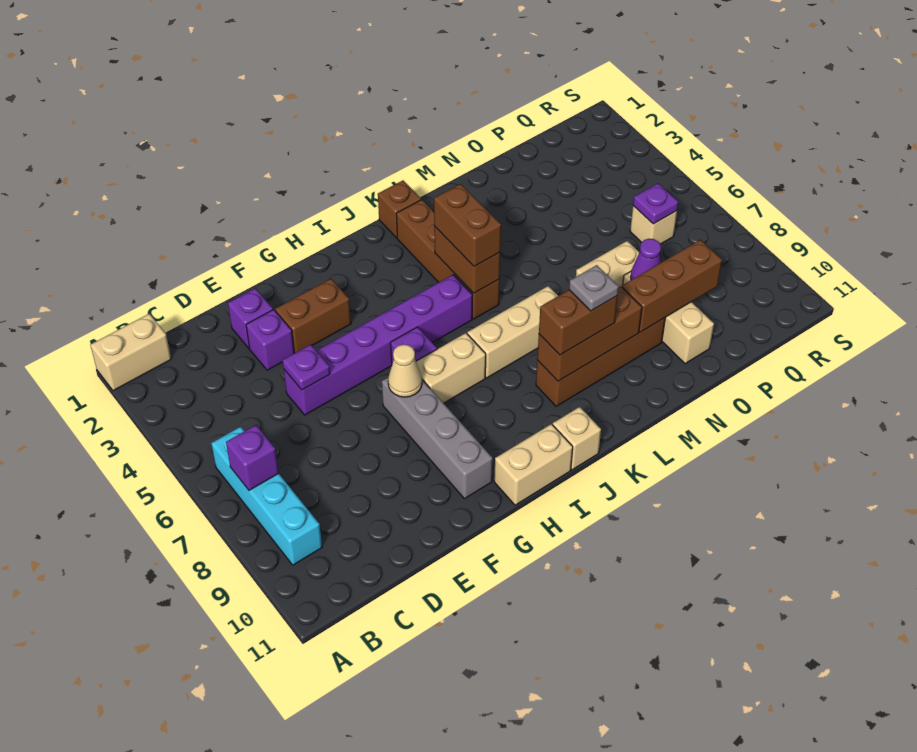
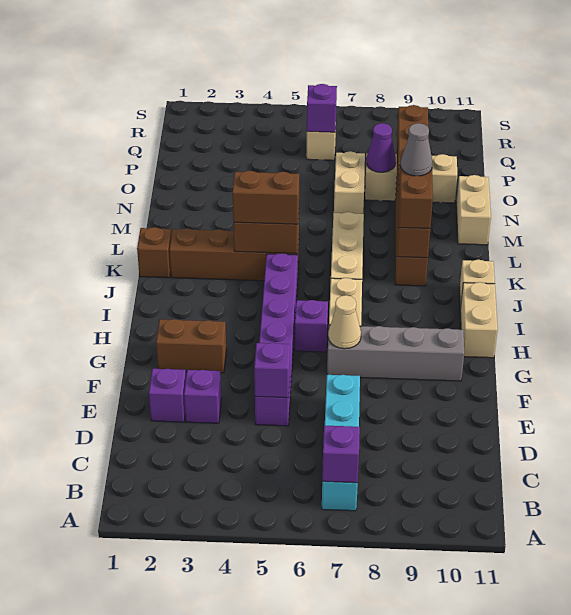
tan brick A1:B1 level 1 -> tan brick M11:N11 level 1
cyan brick B6:B9 level 1 -> cyan brick B7:E7 level 1
purple plate E5 level 2 -> purple brick E5 level 2
brown brick F3:G3 level 1 -> brown brick G2:G3 level 1
grey plate L9 level 4 -> grey cone L9 level 4
purple plate Q6 level 2 -> purple brick Q6 level 2

